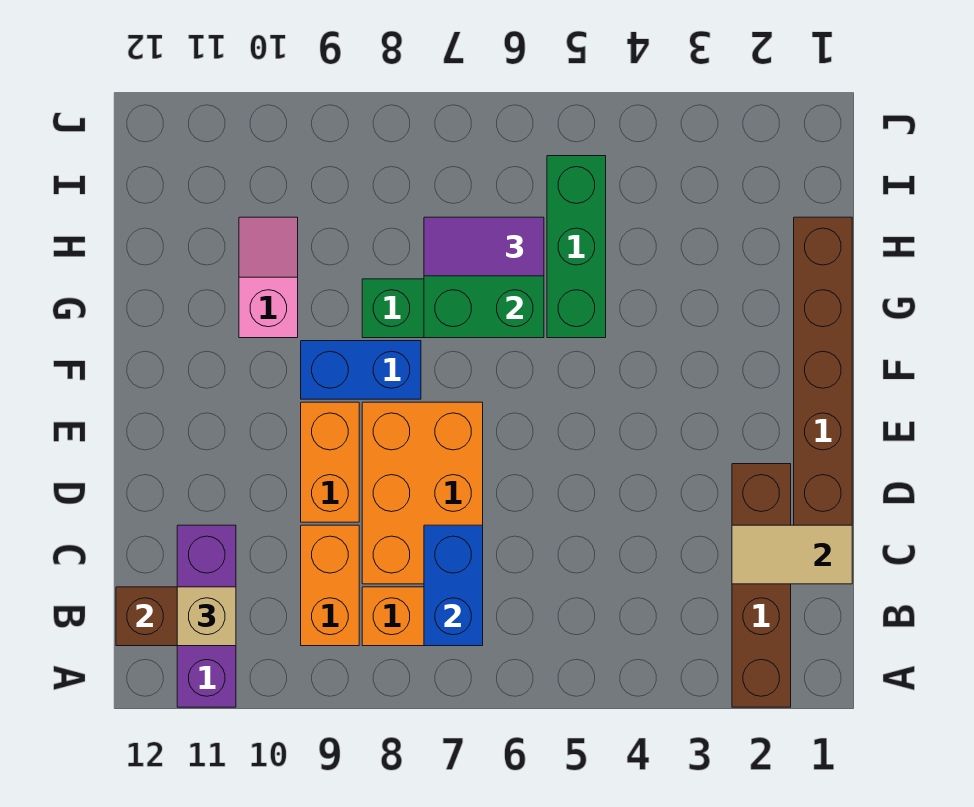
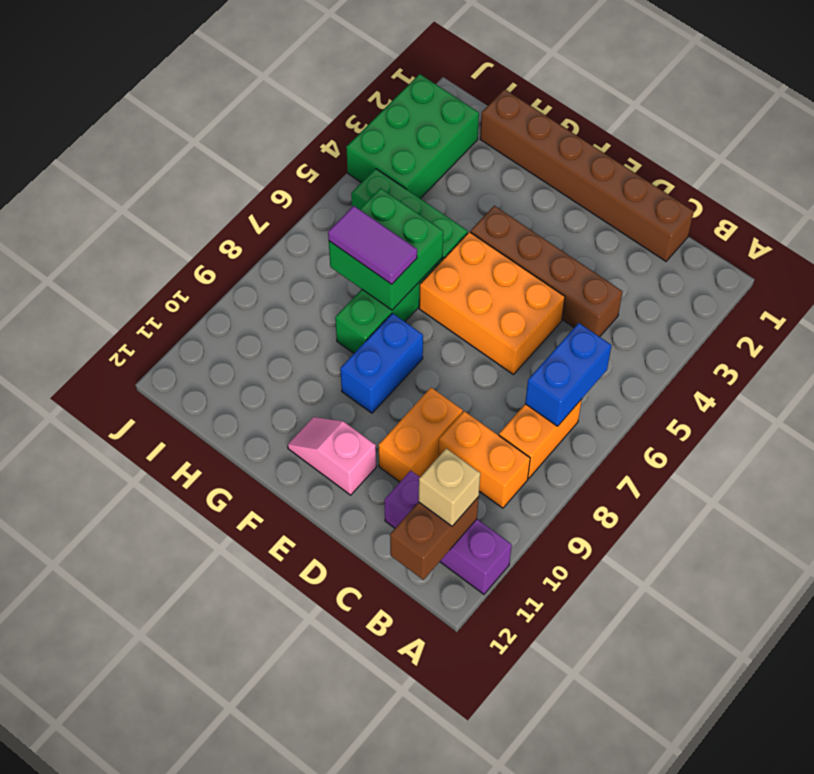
brown brick A2:D2 level 1 -> brown brick C4:F4 level 1
blue brick B7:C7 level 2 -> blue brick B6:B7 level 2
tan tile C1:C2 level 2 -> none
orange brick C7:E8 level 1 -> orange brick D5:F6 level 1
orange brick D9:E9 level 1 -> orange brick D9:D10 level 1
pink slope G10:H10 level 1 top G -> pink slope E11:F11 level 1 top E
purple tile H6:H7 level 3 -> purple tile G7:H7 level 3
none -> green brick I2:J4 level 1

